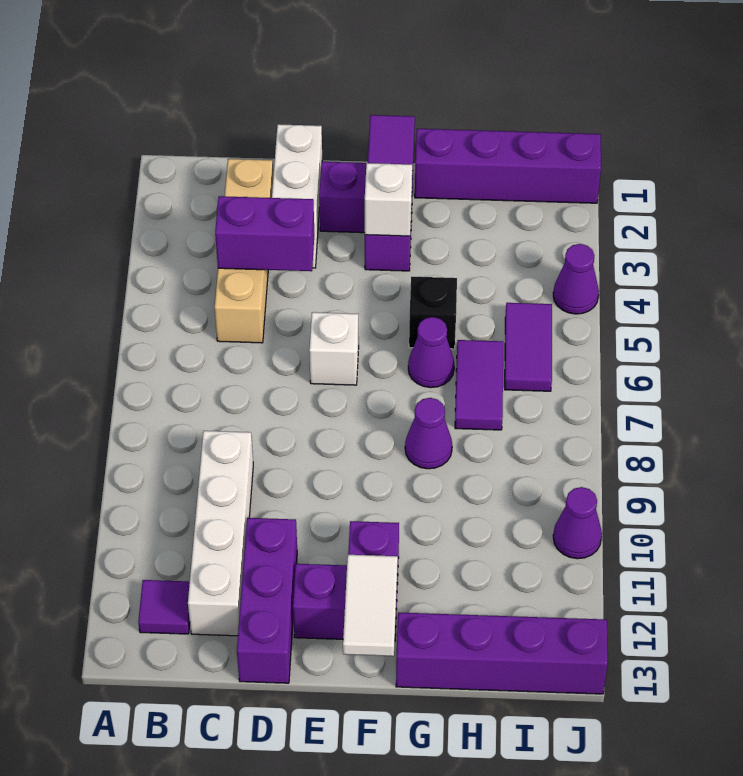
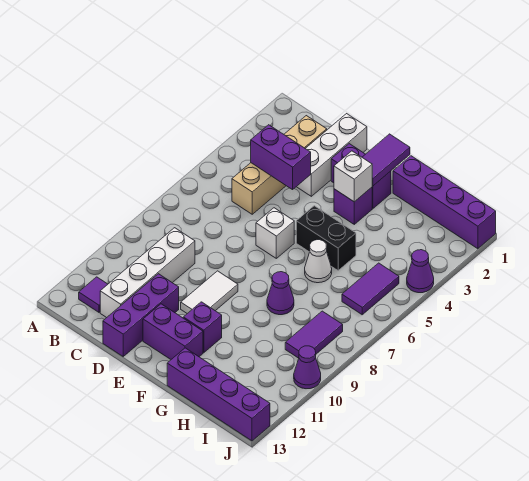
white tile F12:F13 level 2 -> white tile E9:E10 level 1
black brick G5 level 1 -> black brick F5:G5 level 1
purple cone G6 level 1 -> white cone G6 level 1
purple tile H6:H7 level 1 -> purple tile I8:I9 level 1

